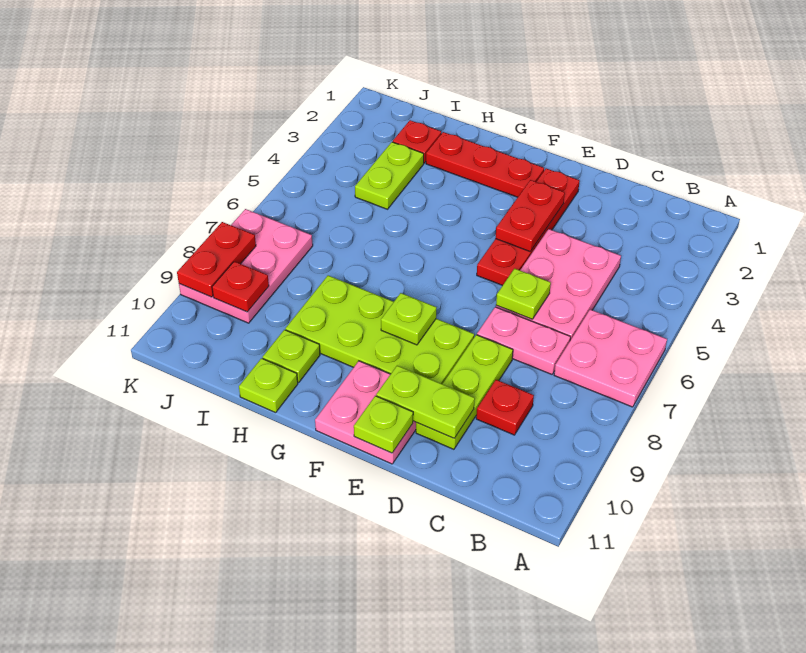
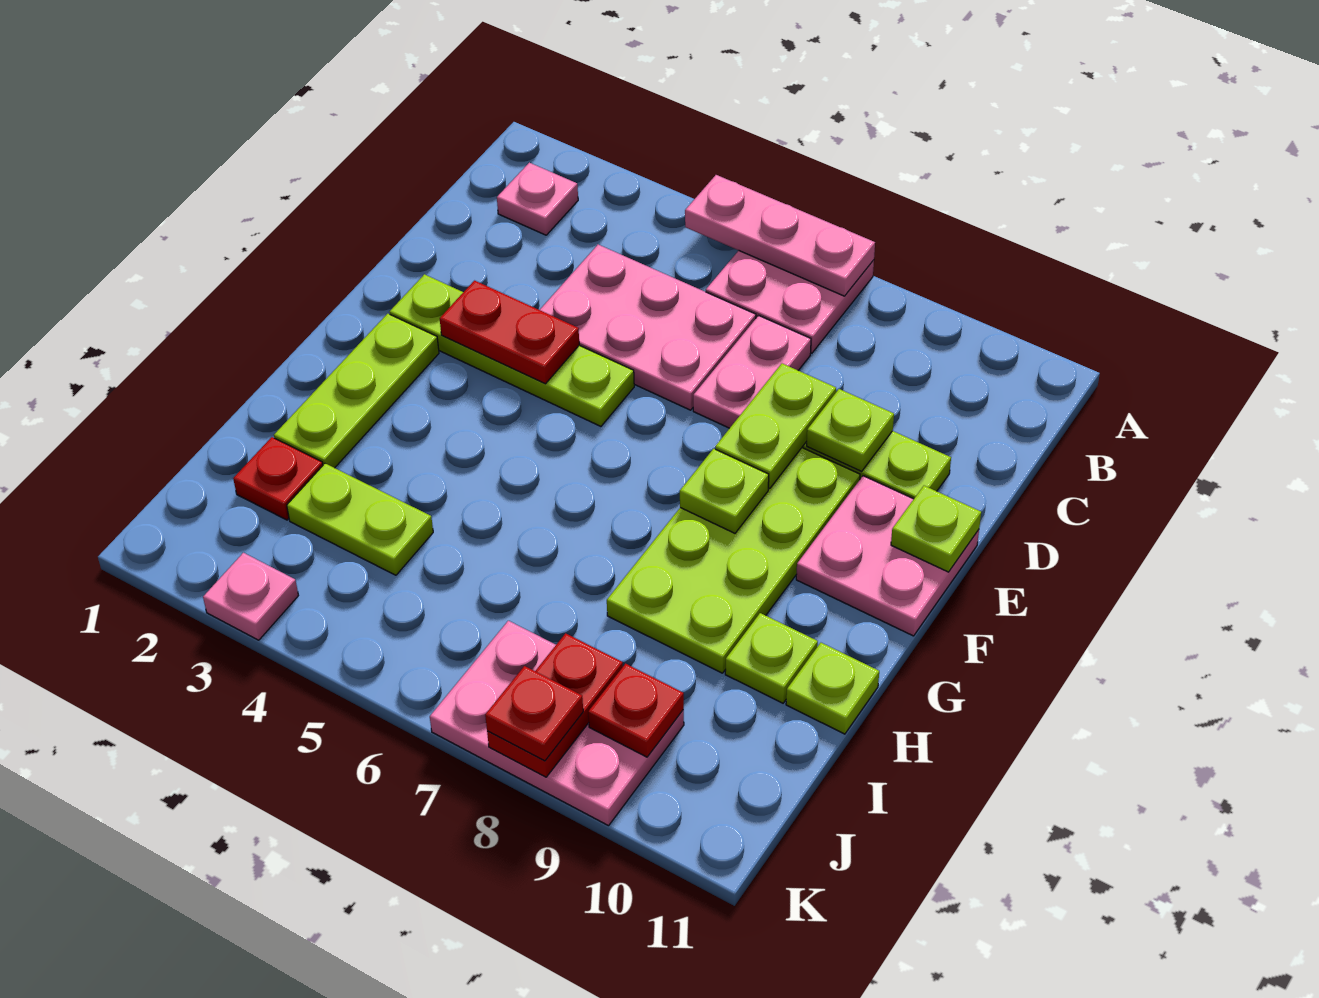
none -> pink plate A5:A7 level 2
none -> pink plate B2 level 1
red plate C9 level 1 -> red plate K8 level 3
lime plate D6 level 2 -> lime plate D9 level 2
lime plate D10:E10 level 2 -> lime plate D8:E8 level 2
red plate E2:E5 level 1 -> lime plate E2:E5 level 1
red plate F2:H2 level 1 -> lime plate F2:H2 level 1
none -> pink plate K3 level 1
red plate K8:K9 level 2 -> red plate J8:K8 level 2

